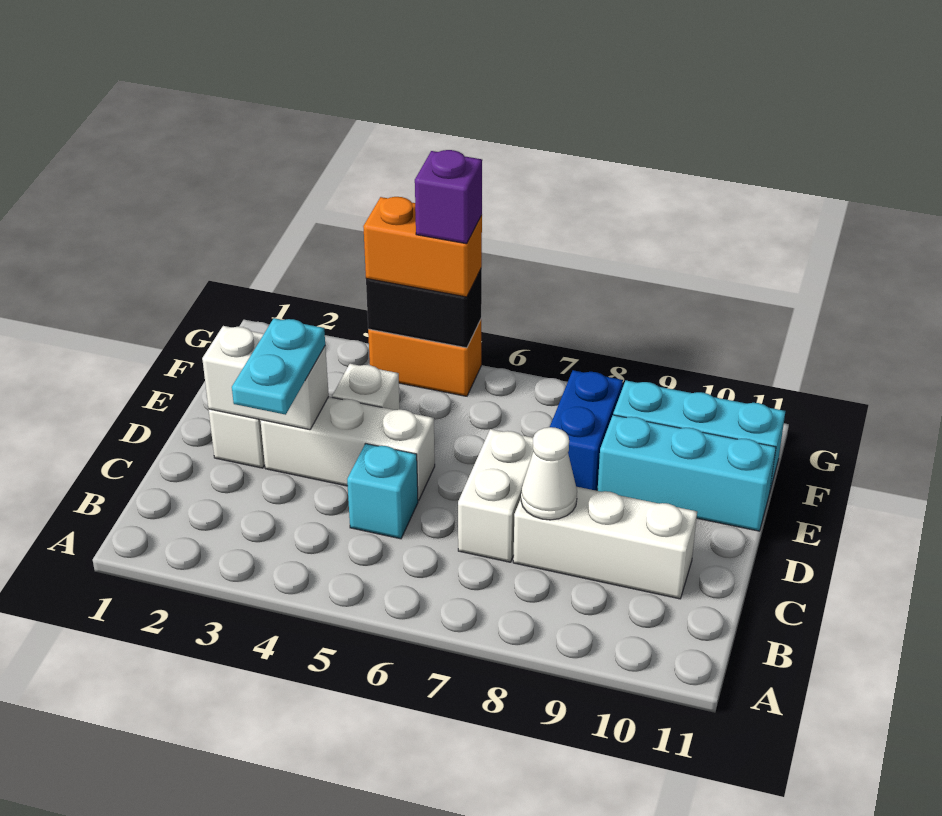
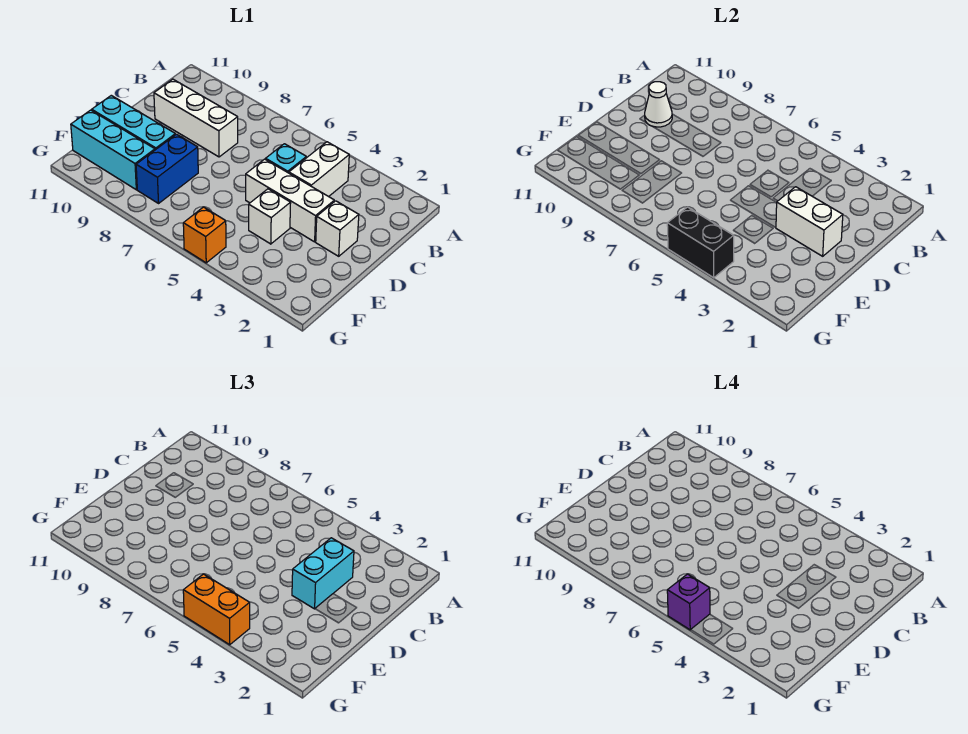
cyan plate C3:D3 level 3 -> cyan brick C3:D3 level 3
white brick C7:D7 level 1 -> white brick B4:C4 level 1
white cone C8 level 2 -> white cone C10 level 2
orange brick G4:G5 level 1 -> orange brick G5 level 1

